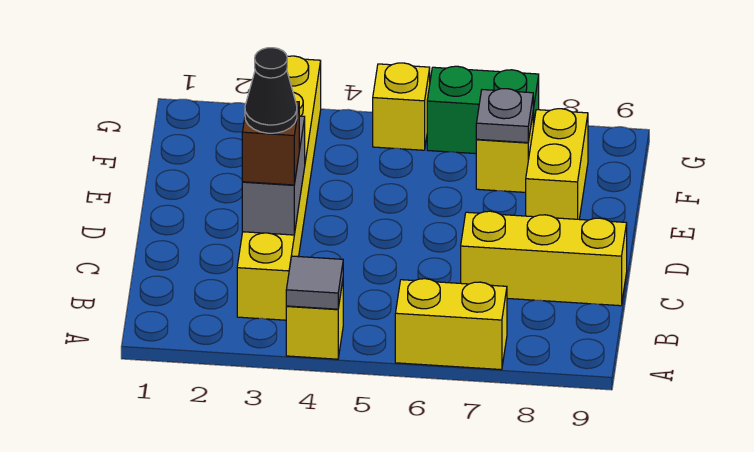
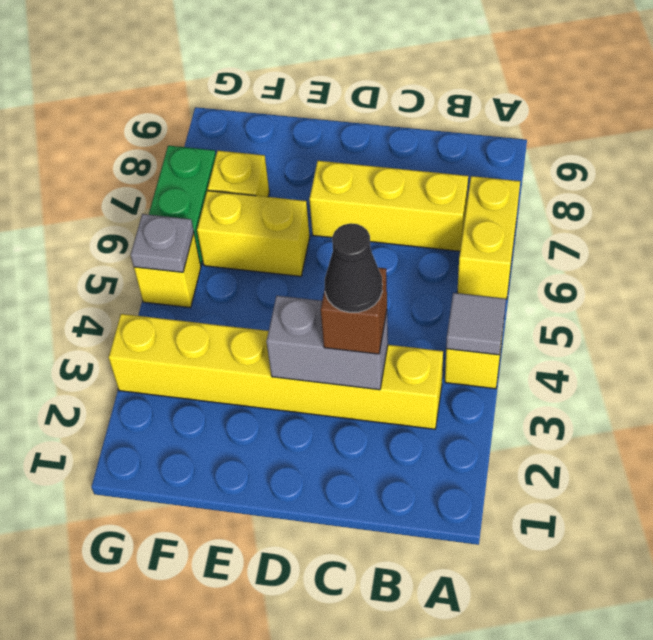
yellow brick C7:C9 level 1 -> yellow brick B7:D7 level 1
yellow brick E8:F8 level 1 -> yellow brick E6:F6 level 1
grey plate F7 level 2 -> grey plate G5 level 2

